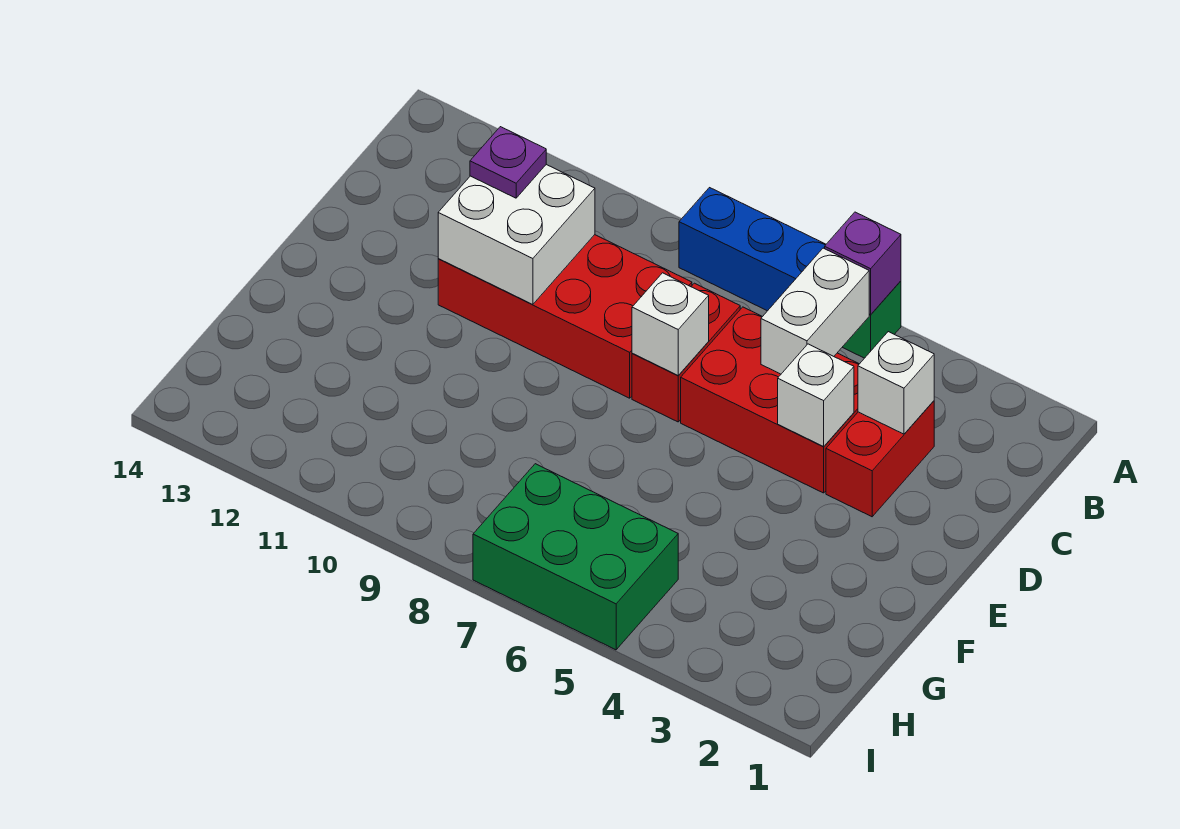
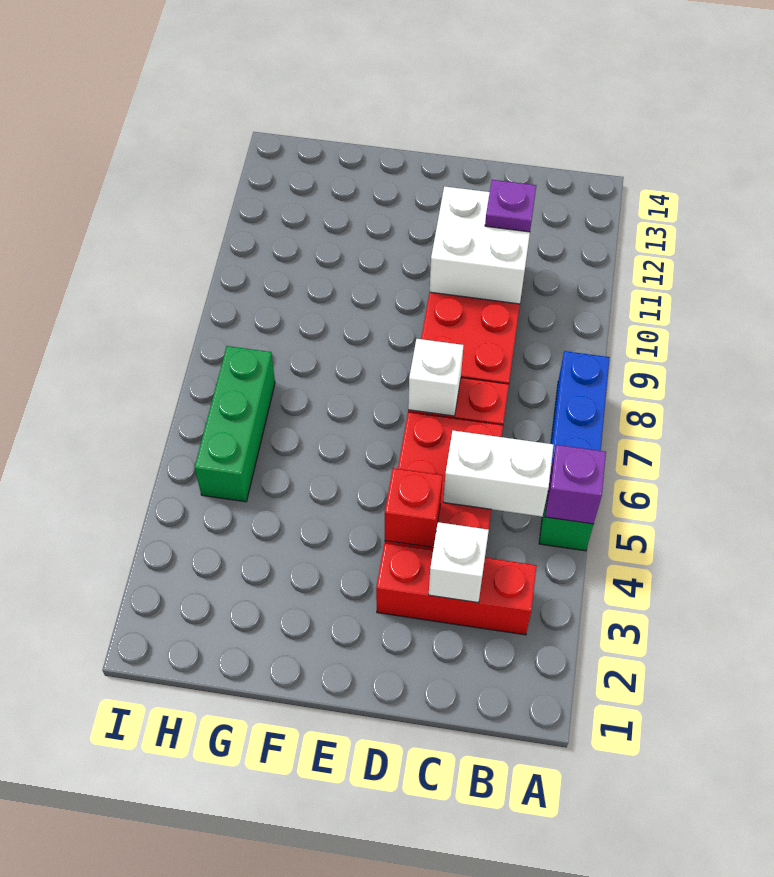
red brick C3:D3 level 1 -> red brick B3:D3 level 1
white brick D4 level 2 -> red brick D4 level 2
green brick H5:I7 level 1 -> green brick H5:H7 level 1

